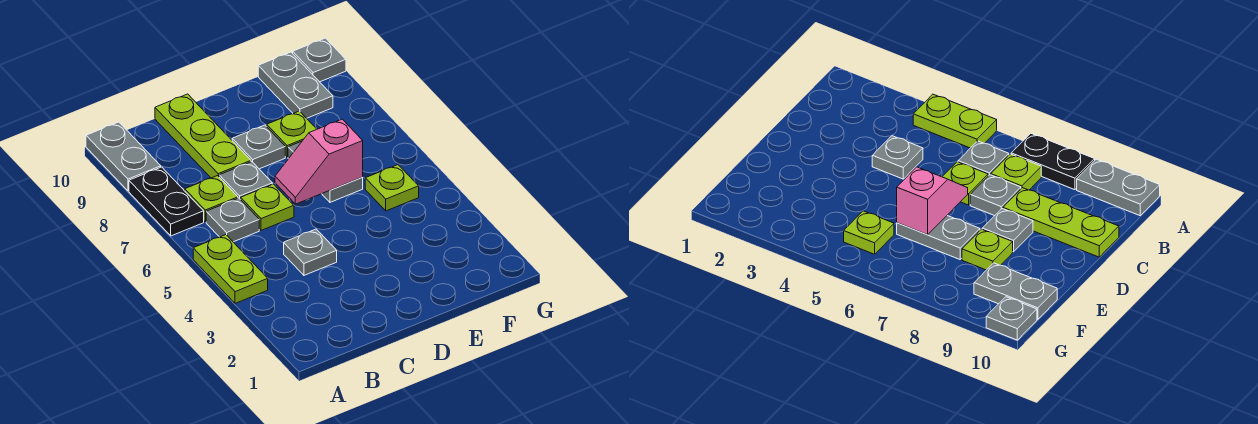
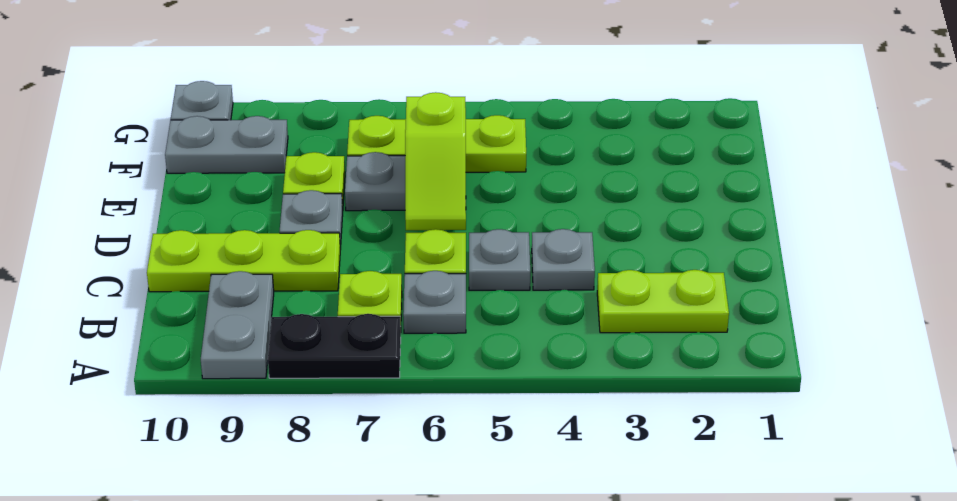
lime plate A4:A5 level 1 -> lime plate B2:B3 level 1
grey plate A9:A10 level 1 -> grey plate A9:B9 level 1
grey plate C7 level 1 -> grey plate C5 level 1
pink slope D6:E6 level 2 top E -> lime slope D6:E6 level 2 top E
lime plate F5 level 1 -> lime plate F5:F7 level 1

